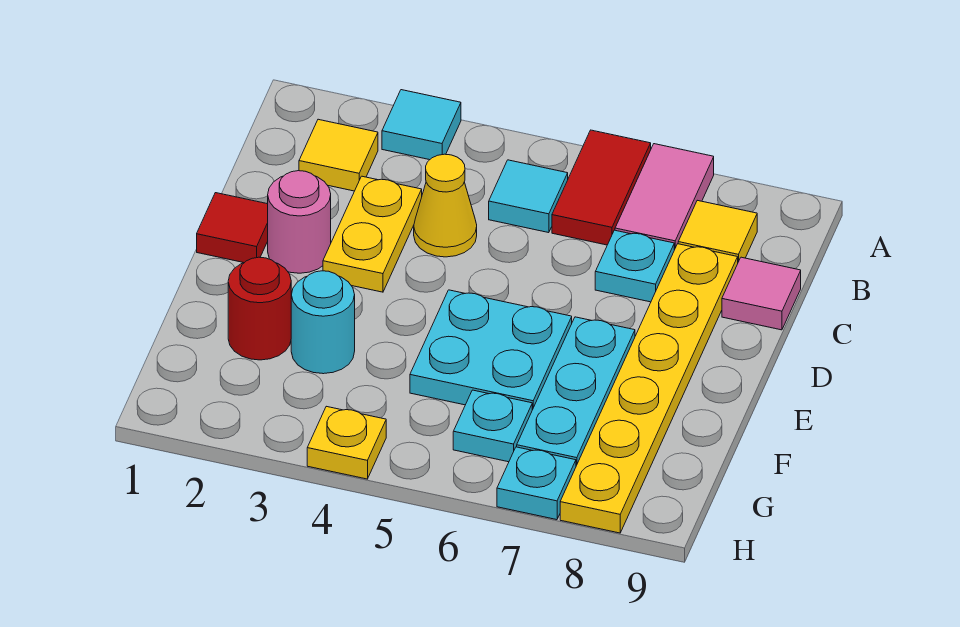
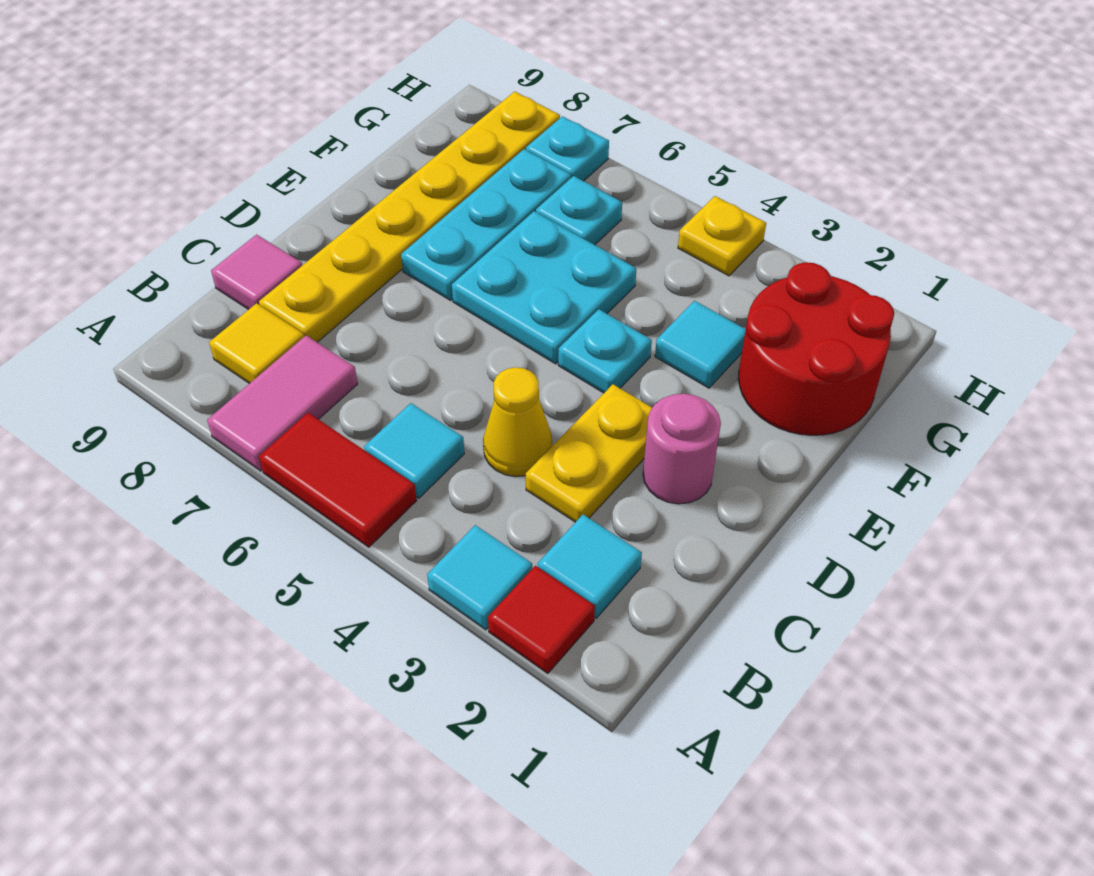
red tile A6:B6 level 1 -> red tile A5:A6 level 1
yellow tile B2 level 1 -> cyan tile B2 level 1
cyan plate C7 level 1 -> cyan plate E4 level 1
red tile D1 level 1 -> red tile A2 level 1
red round brick F2 level 1 -> red round brick F1:G2 level 1
cyan round brick F3 level 1 -> cyan tile F3 level 1

